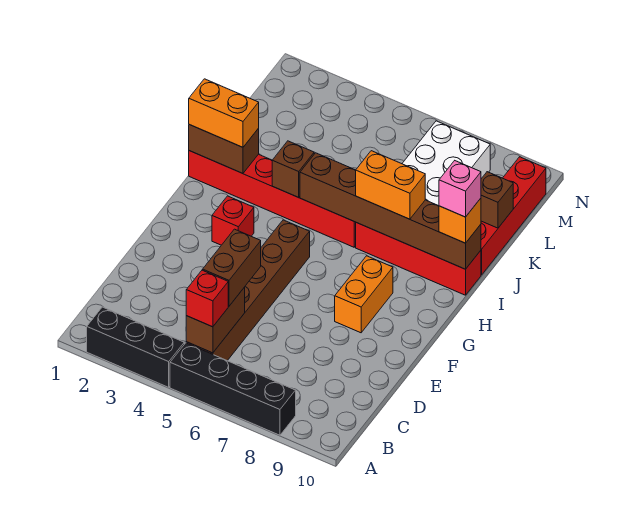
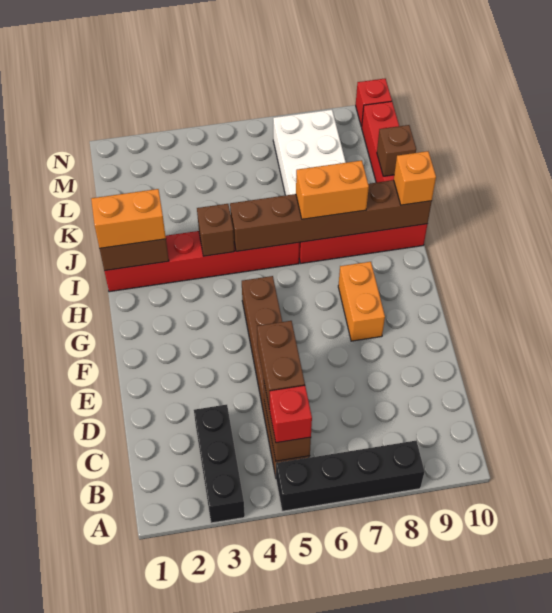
black brick A2:A4 level 1 -> black brick A3:C3 level 1
red brick G3 level 1 -> red brick N10 level 1
pink brick I10 level 4 -> none

